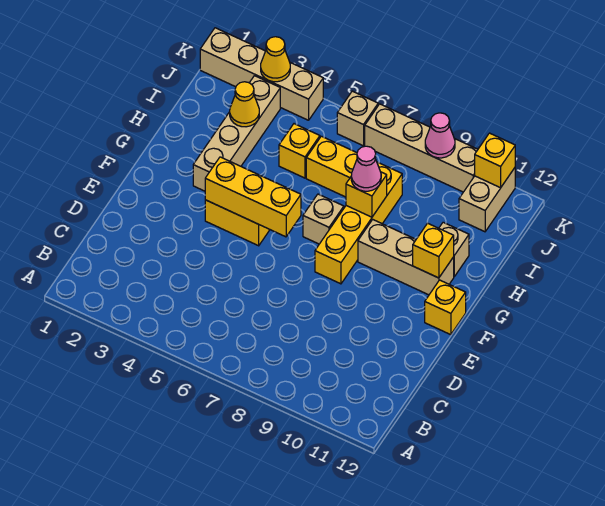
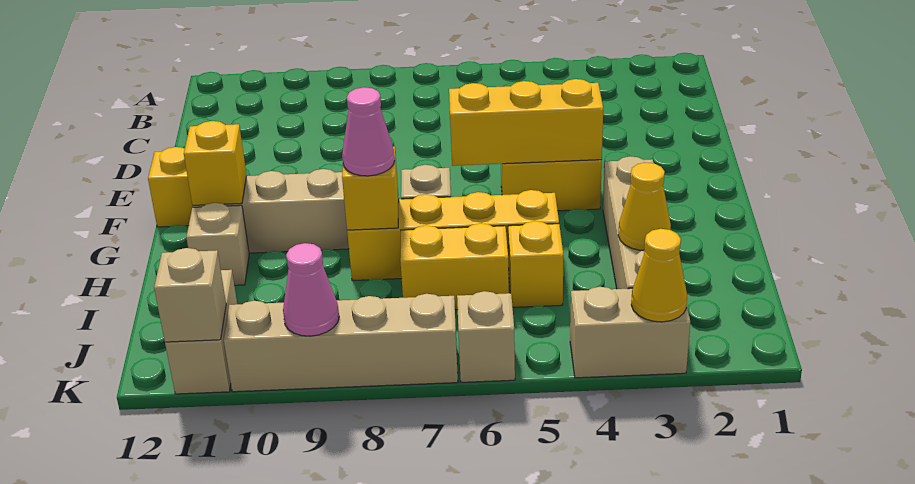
yellow brick F8:I8 level 1 -> yellow brick H5:H8 level 1
tan brick K1:K4 level 1 -> tan brick K3:K4 level 1
yellow brick K11 level 2 -> tan brick K11 level 2

